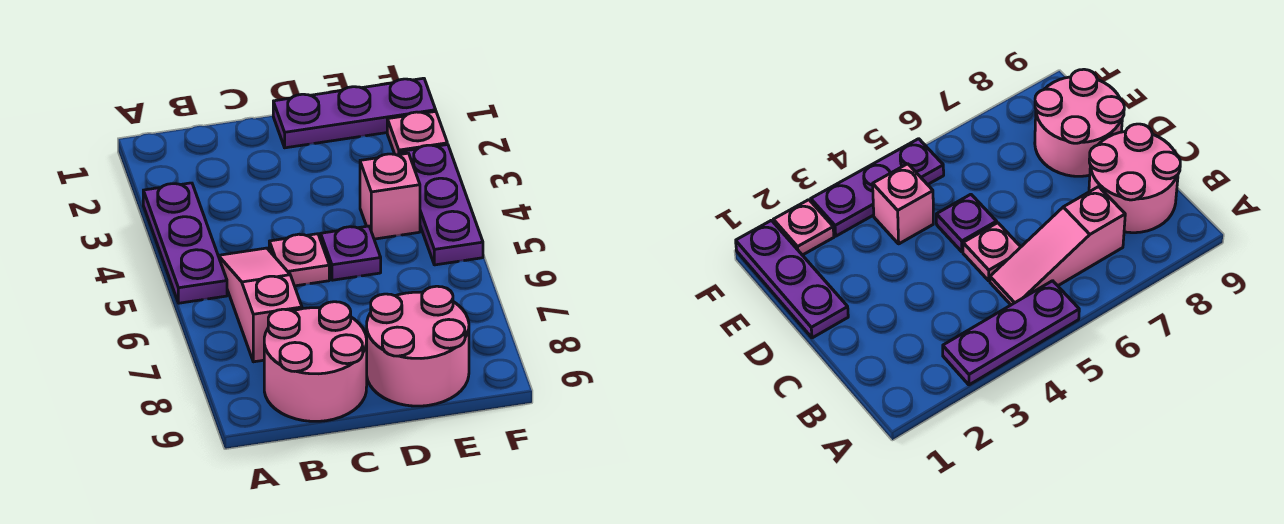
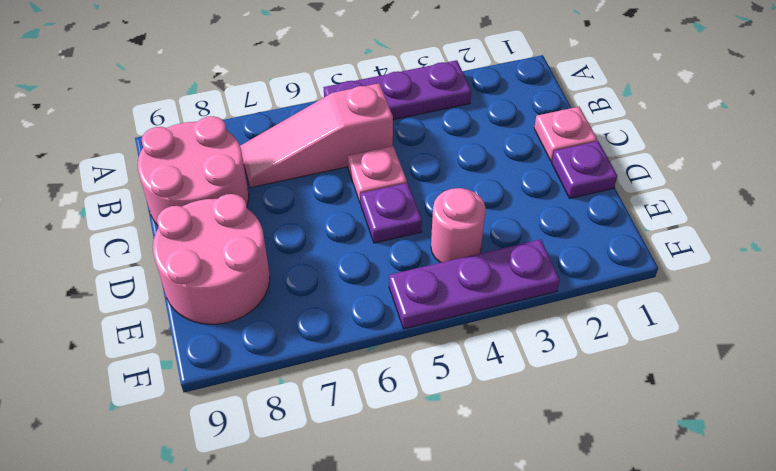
pink slope B5:B7 level 1 top 7 -> pink slope B5:B7 level 1 top 5
purple plate D1:F1 level 1 -> purple plate D1 level 1
pink brick E4 level 1 -> pink round brick E4 level 1
pink plate F2 level 1 -> pink plate C1 level 1

